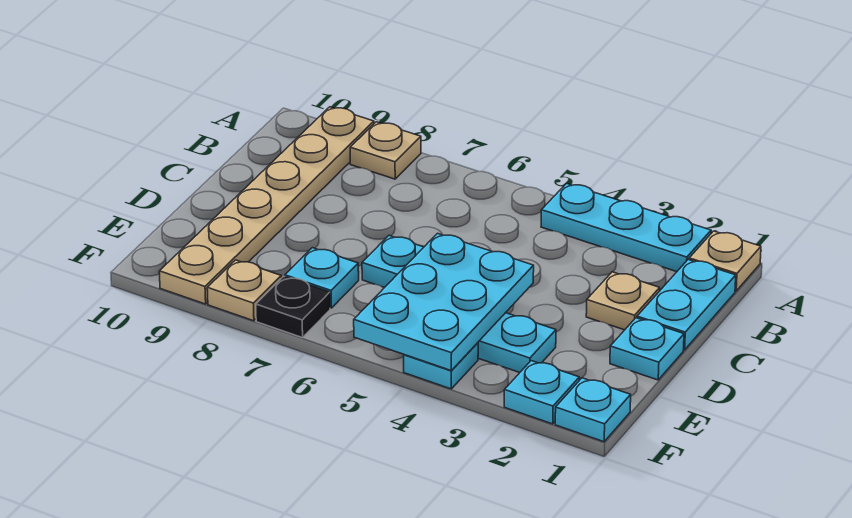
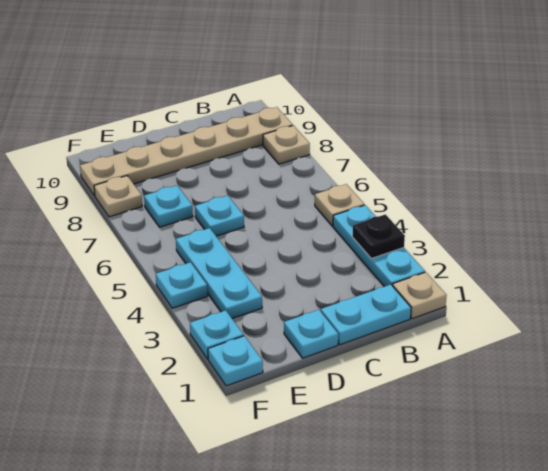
tan plate C2 level 1 -> tan plate A5 level 1
cyan plate D4:F5 level 2 -> none
black plate F7 level 1 -> black plate A3 level 2

